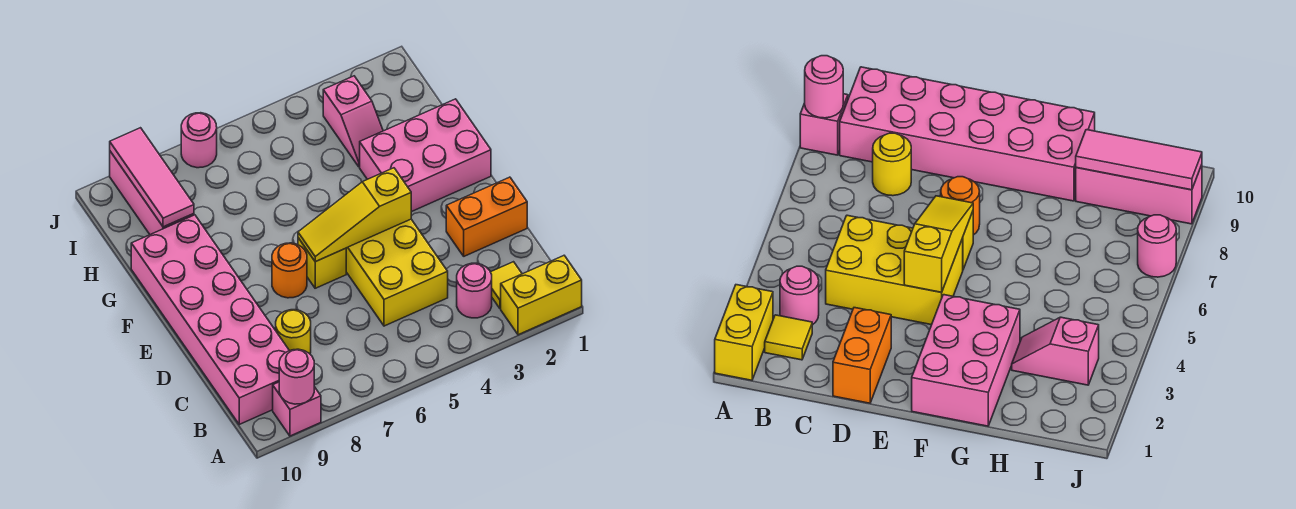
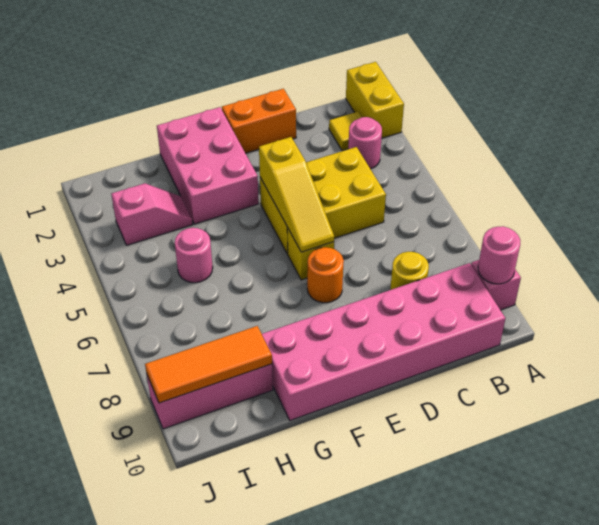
orange brick D1:D2 level 1 -> orange brick D1:E1 level 1
pink tile H9:J9 level 2 -> orange tile H9:J9 level 2
pink round brick J7 level 1 -> pink round brick H5 level 1

